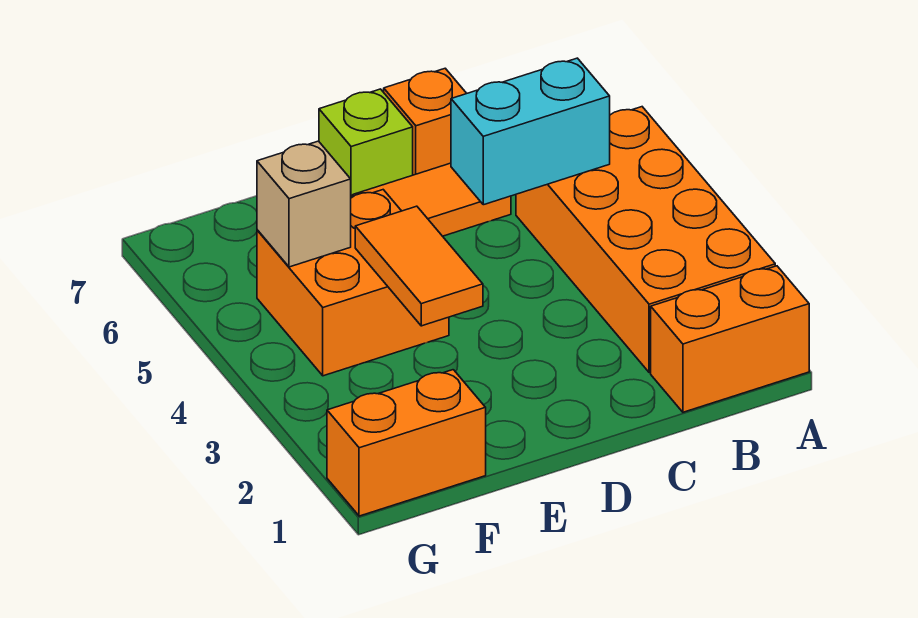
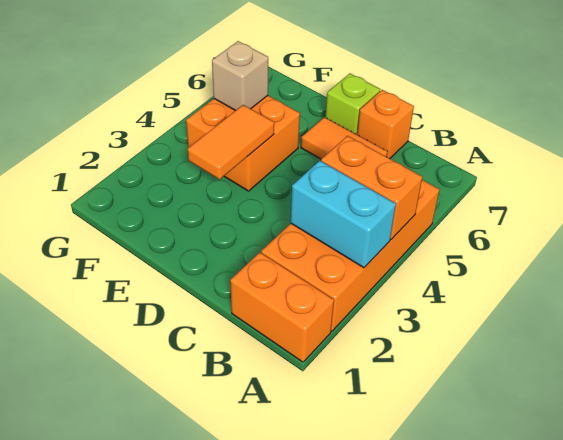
cyan brick B5:C5 level 2 -> cyan brick A3:B3 level 2
orange brick F1:G1 level 1 -> orange brick A4:B4 level 2

